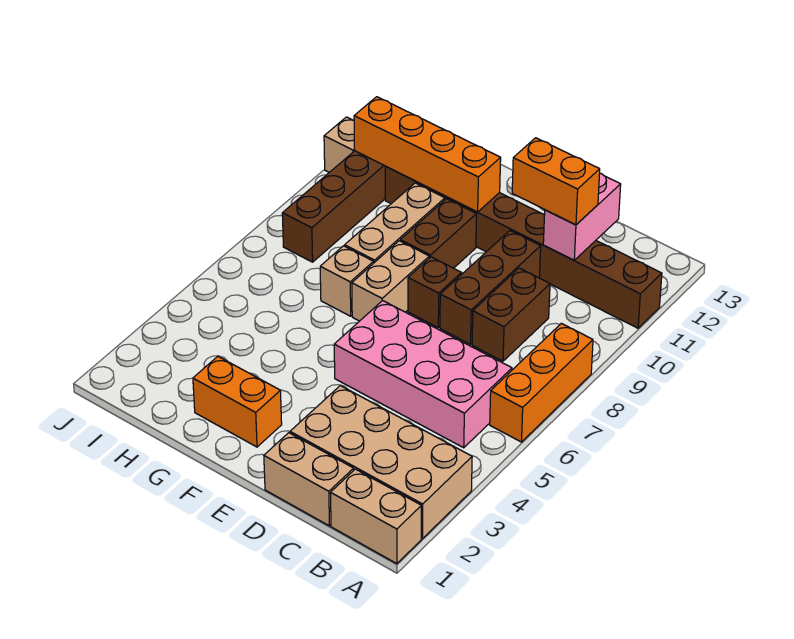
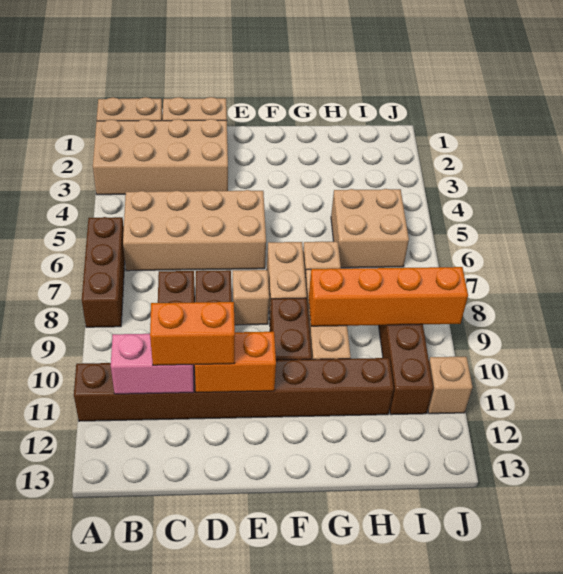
orange brick A6:A8 level 1 -> brown brick A6:A8 level 1
pink brick B5:E6 level 1 -> tan brick B5:E6 level 1
pink brick C11:C12 level 2 -> pink brick B11:C11 level 2
brown brick E8 level 1 -> tan brick E8 level 1
orange brick F2:G2 level 1 -> orange brick D11:E11 level 2
orange brick F11:I11 level 2 -> orange brick G9:J9 level 2
none -> tan brick H5:I6 level 1

